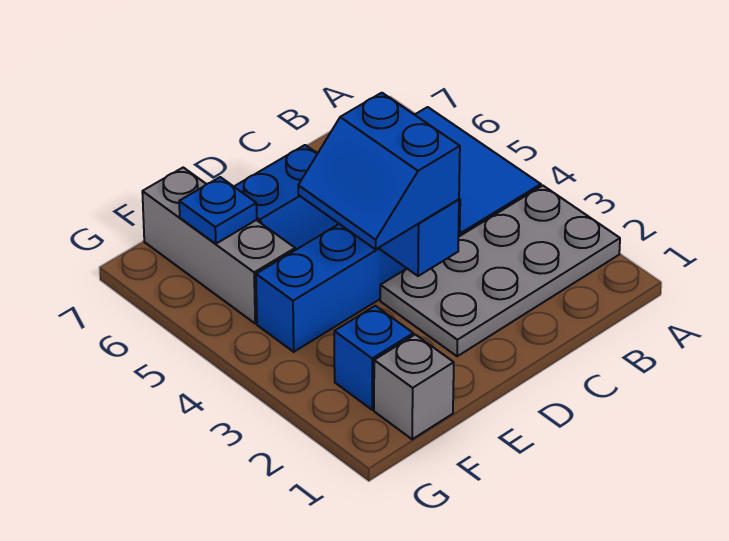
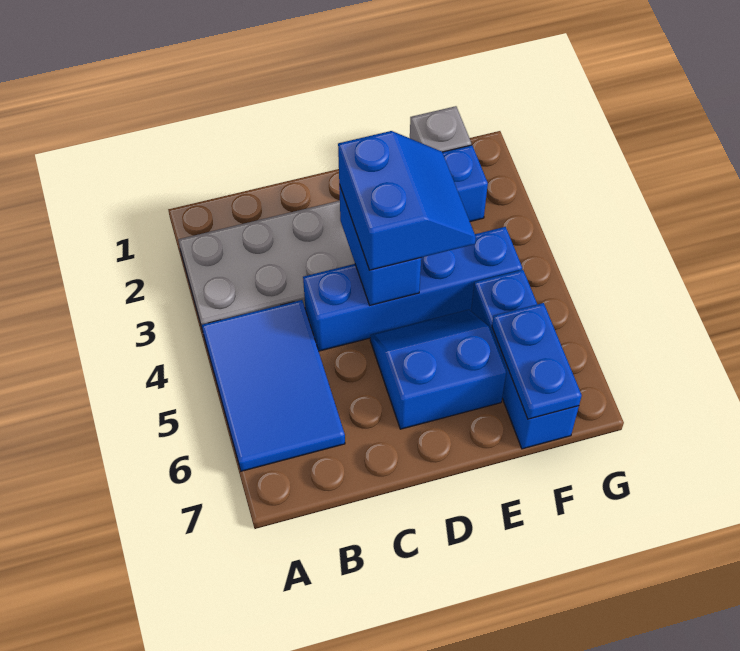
grey brick F5:F7 level 1 -> blue brick F5:F7 level 1
blue plate F6 level 2 -> blue plate F6:F7 level 2

